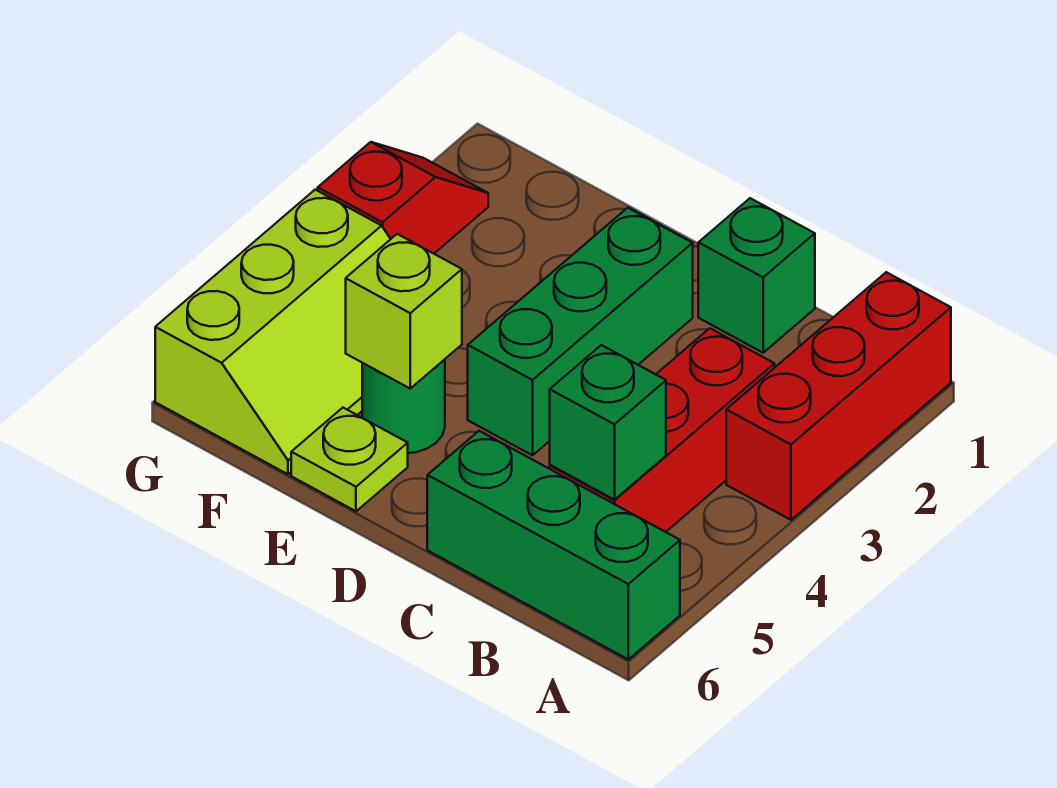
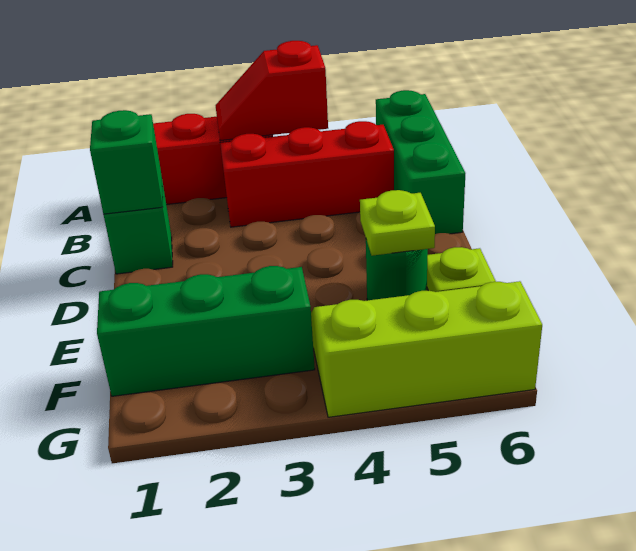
green brick B5 level 2 -> green brick C1 level 2
green brick D2:D4 level 1 -> green brick F1:F3 level 1
lime brick E5 level 2 -> lime plate E5 level 2
red slope G2:G3 level 1 top 3 -> red slope A3:A4 level 2 top 4

